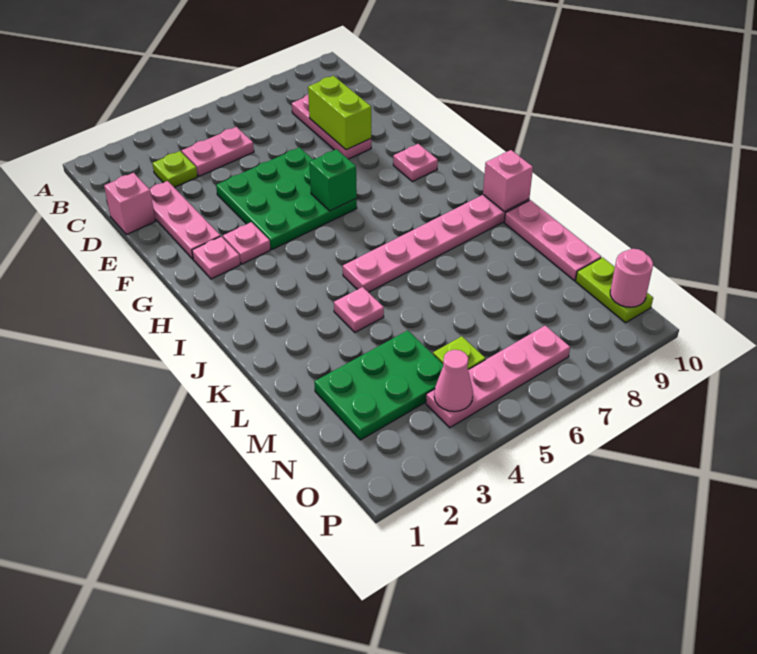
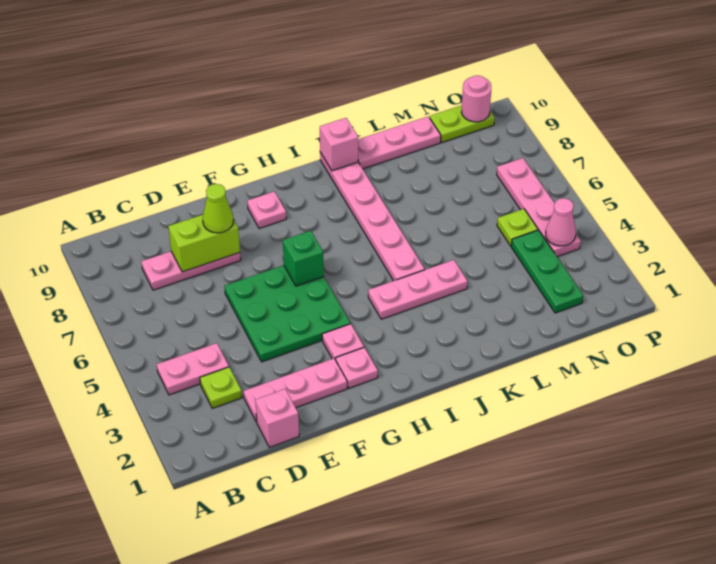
pink plate C4:C5 level 1 -> pink plate B4:C4 level 1
none -> lime cone E8 level 3
pink plate K4 level 1 -> pink plate I4:K4 level 1
green plate M2:N4 level 1 -> green plate N2:N4 level 1

